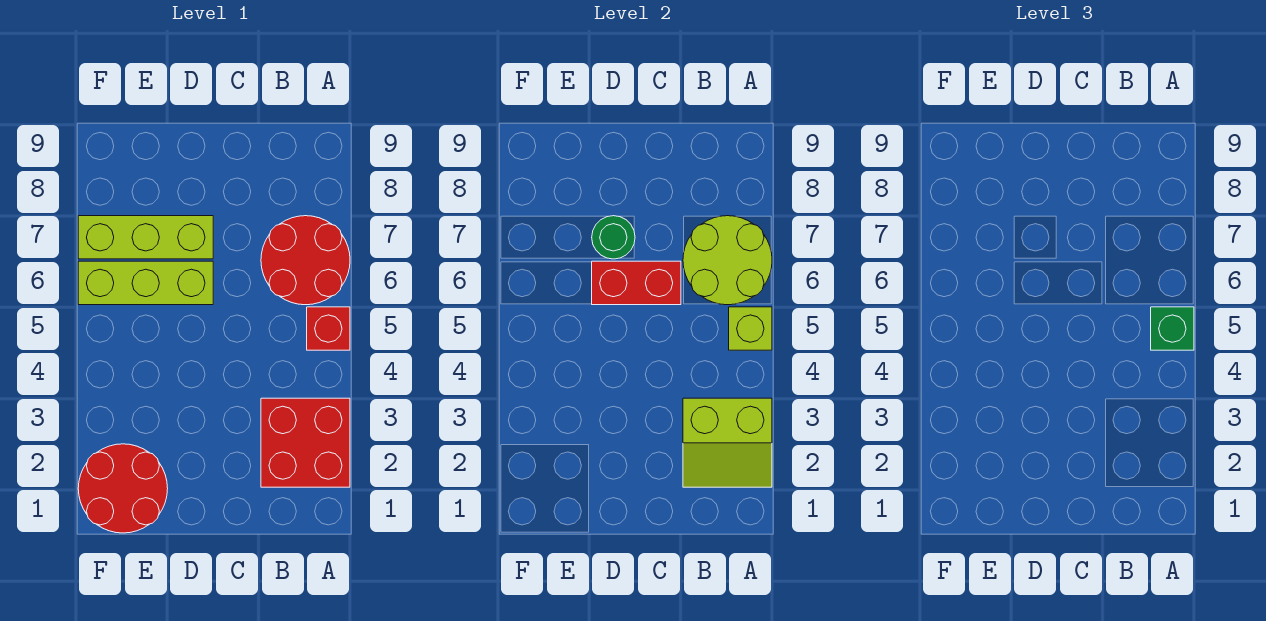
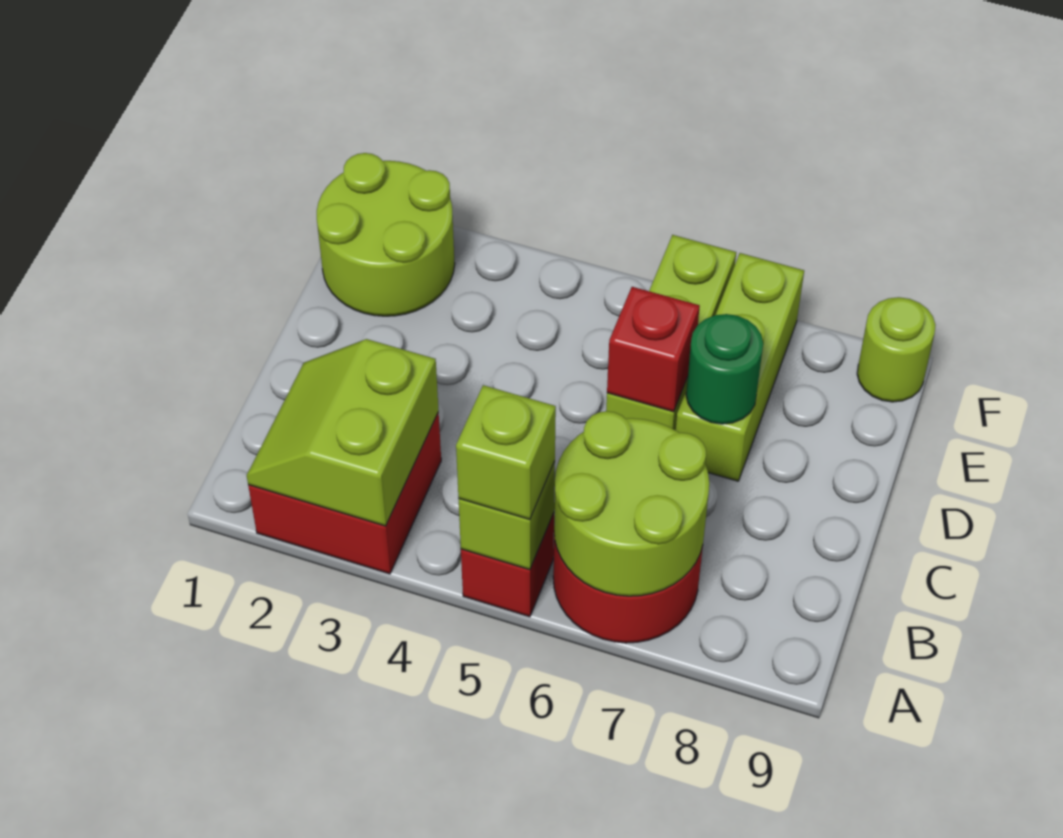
green brick A5 level 3 -> lime brick A5 level 3
red brick C6:D6 level 2 -> red brick D6 level 2
red round brick E1:F2 level 1 -> lime round brick E1:F2 level 1
none -> lime round brick F9 level 1

